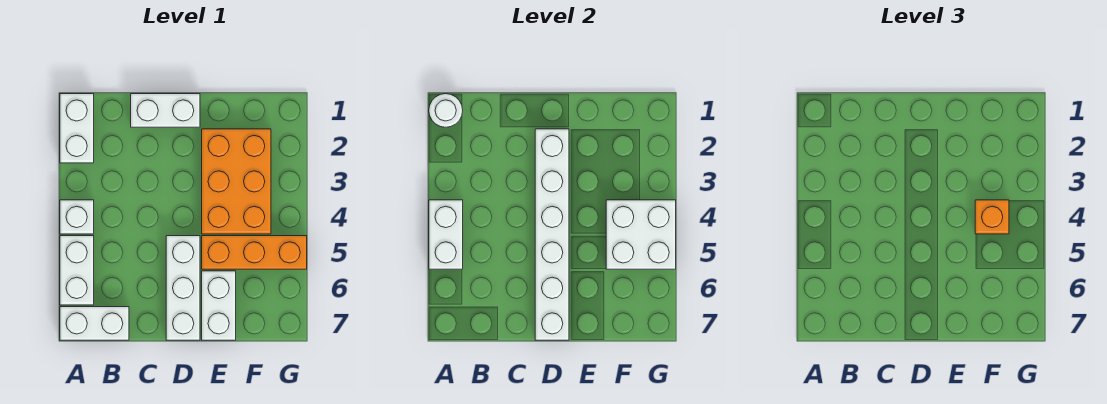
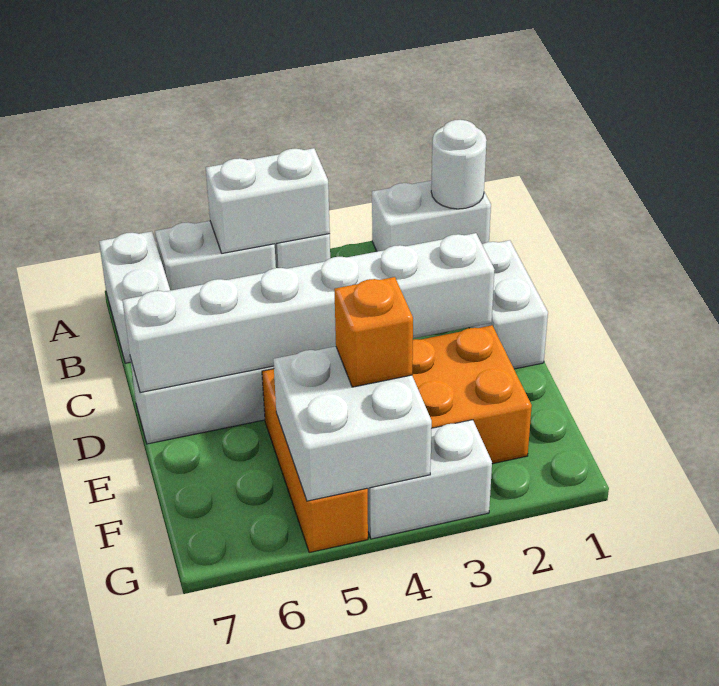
white brick E6:E7 level 1 -> white brick G3:G4 level 1

